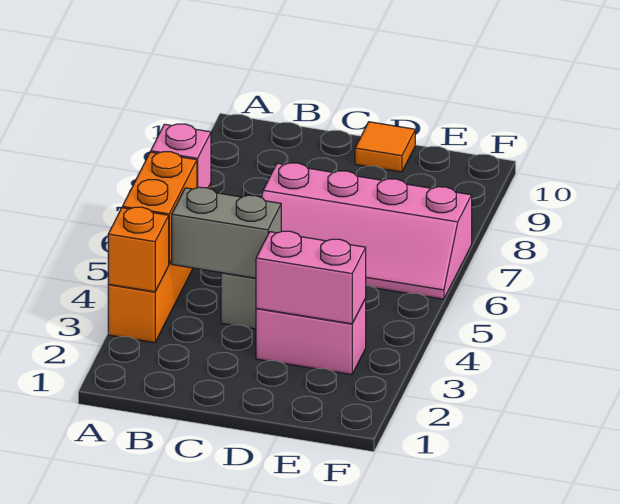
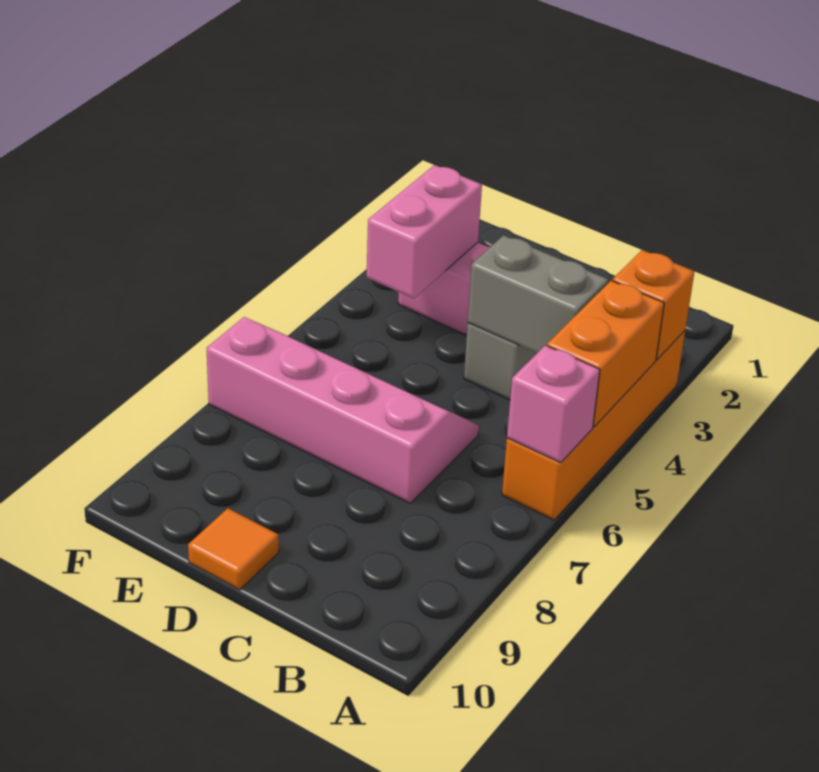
pink brick D3:E3 level 2 -> pink brick E3:E4 level 2

